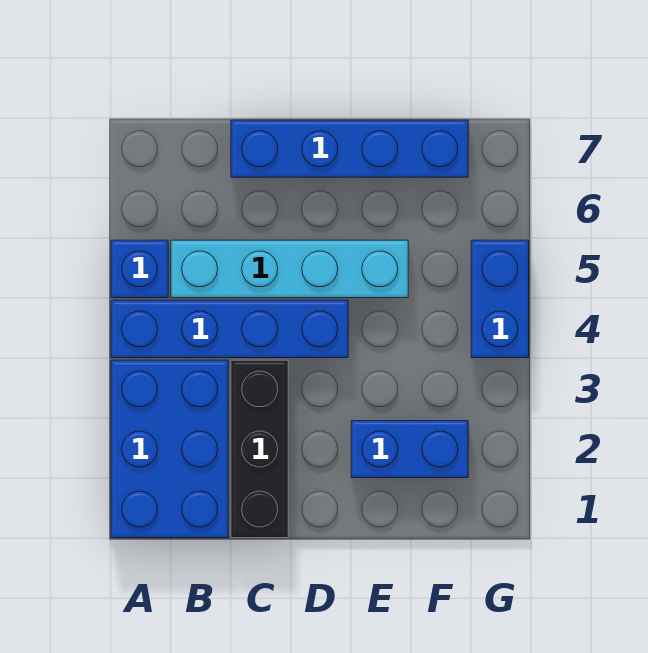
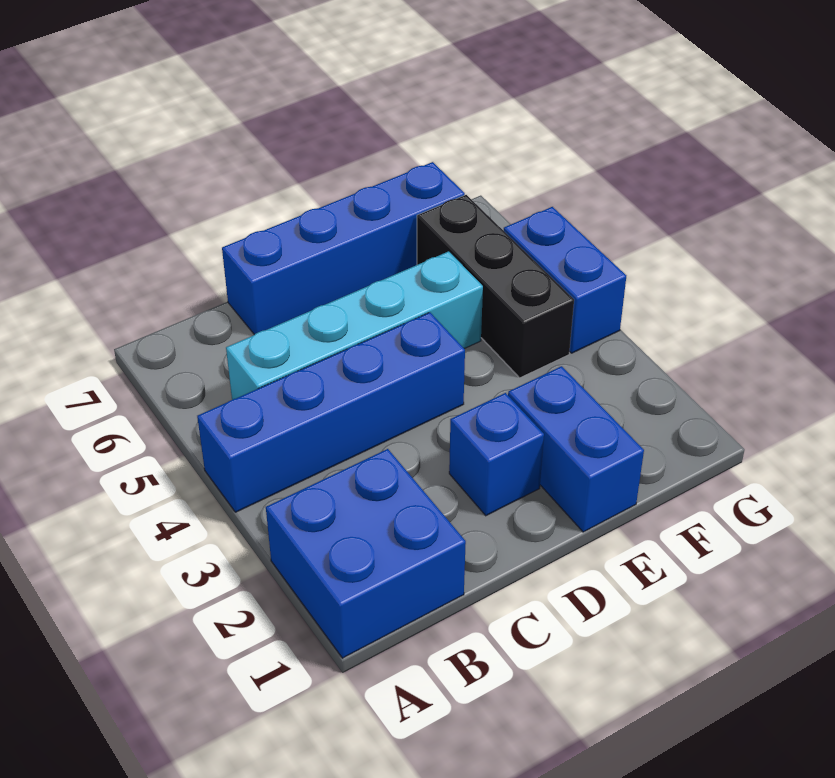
blue brick A1:B3 level 1 -> blue brick A1:B2 level 1
blue brick A5 level 1 -> blue brick D2 level 1
black brick C1:C3 level 1 -> black brick F4:F6 level 1
blue brick E2:F2 level 1 -> blue brick E1:E2 level 1

